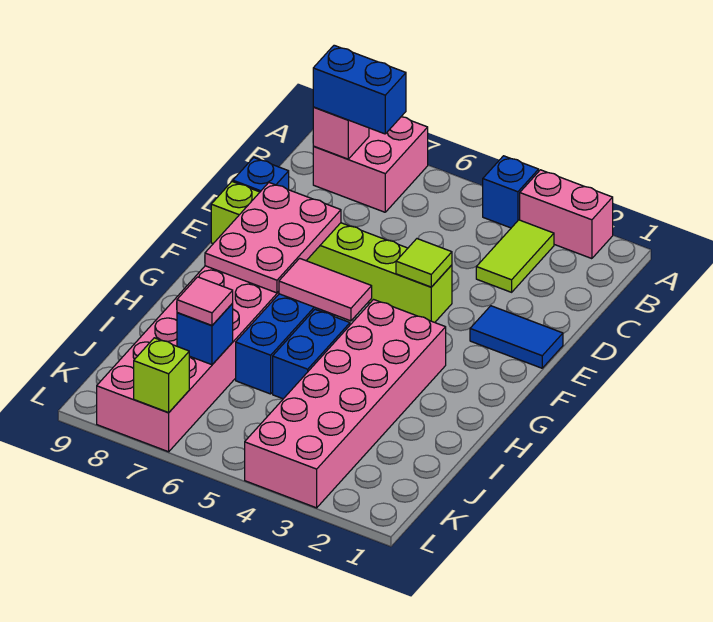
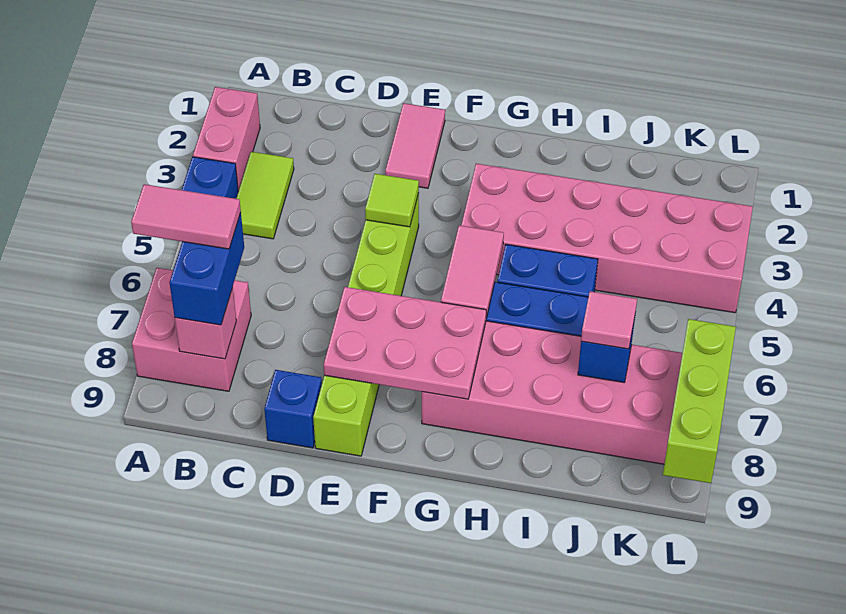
none -> pink tile A7:B7 level 4
lime tile B3:C3 level 1 -> lime tile B3:B4 level 1
blue tile E1:E2 level 1 -> pink tile E1:E2 level 1
lime brick L7 level 2 -> lime brick L7:L9 level 2

